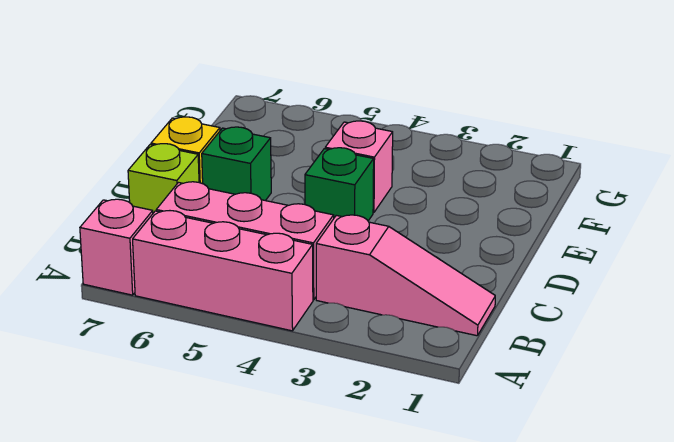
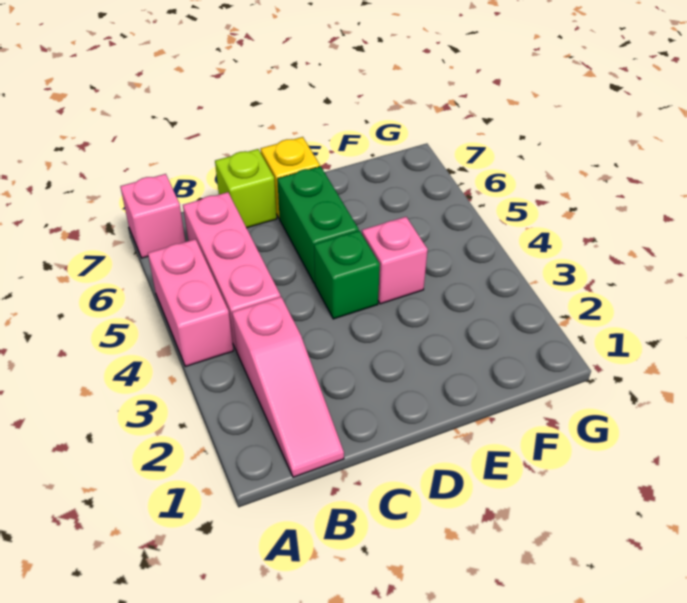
pink brick A4:A6 level 1 -> pink brick A4:A5 level 1
green brick D6 level 1 -> green brick D5:D6 level 1

